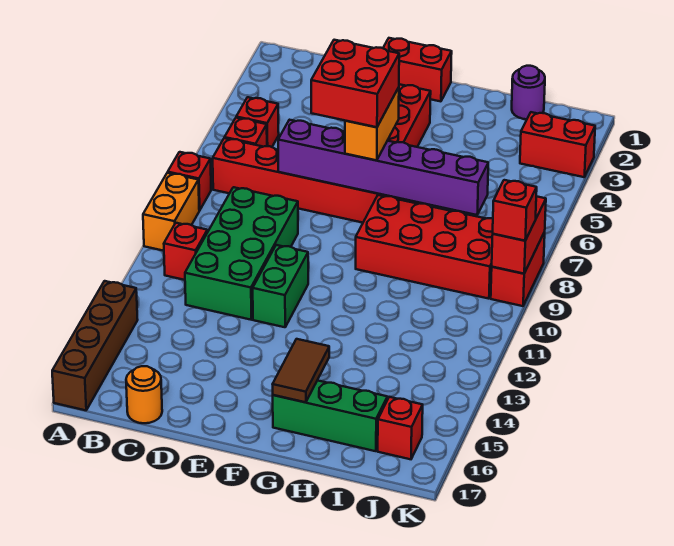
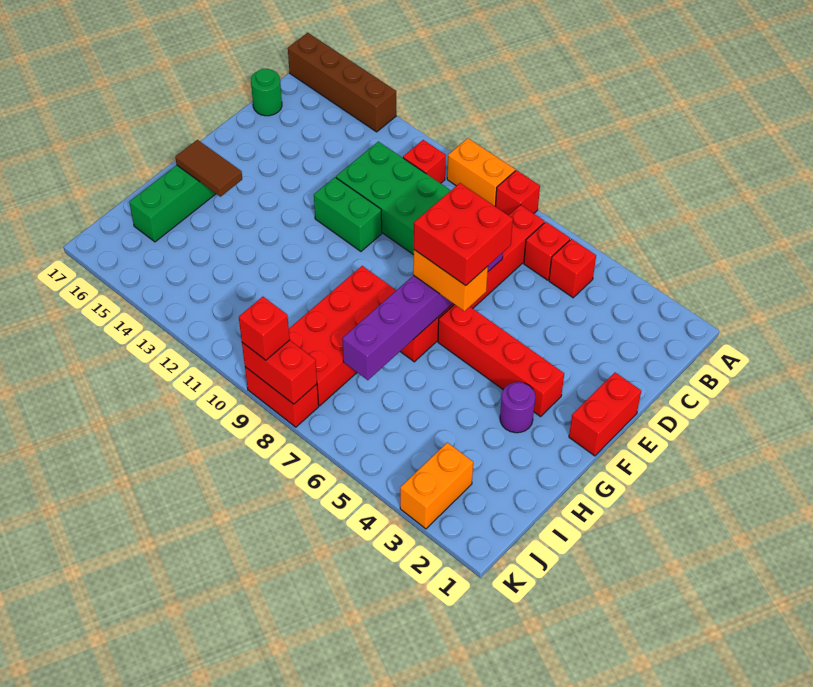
orange round brick C17 level 1 -> green round brick C17 level 1
purple round brick I1 level 1 -> purple round brick G3 level 1
red brick J3:K3 level 1 -> orange brick J3:K3 level 1
red brick J16 level 1 -> none

